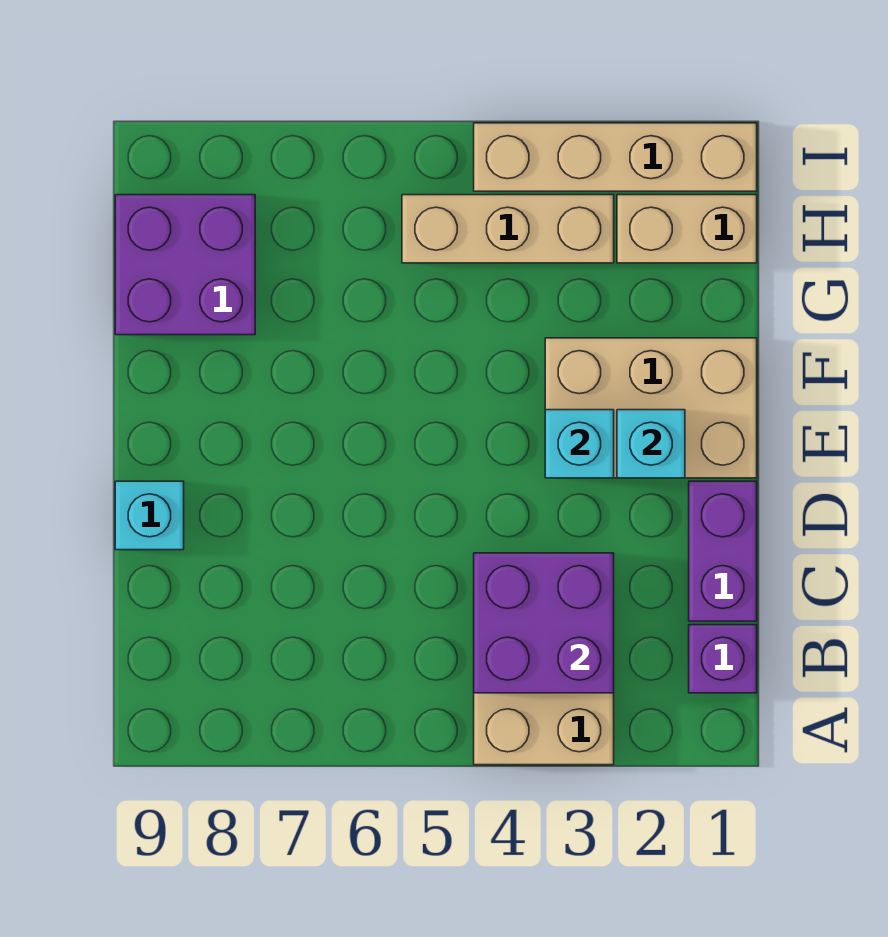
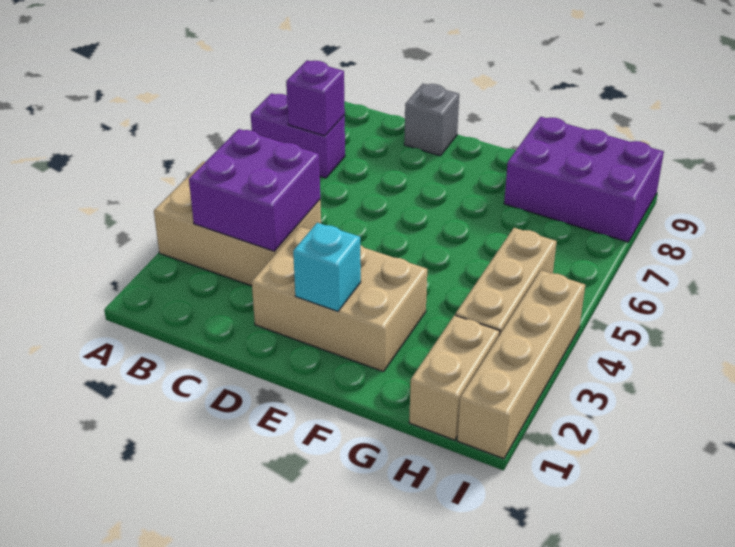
purple brick B1 level 1 -> purple brick B7 level 2
purple brick C1:D1 level 1 -> purple brick A7:B7 level 1
cyan brick D9 level 1 -> grey brick D9 level 1
tan brick E1:F3 level 1 -> tan brick D2:F3 level 1
cyan brick E3 level 2 -> none
purple brick G8:H9 level 1 -> purple brick G8:I9 level 1

